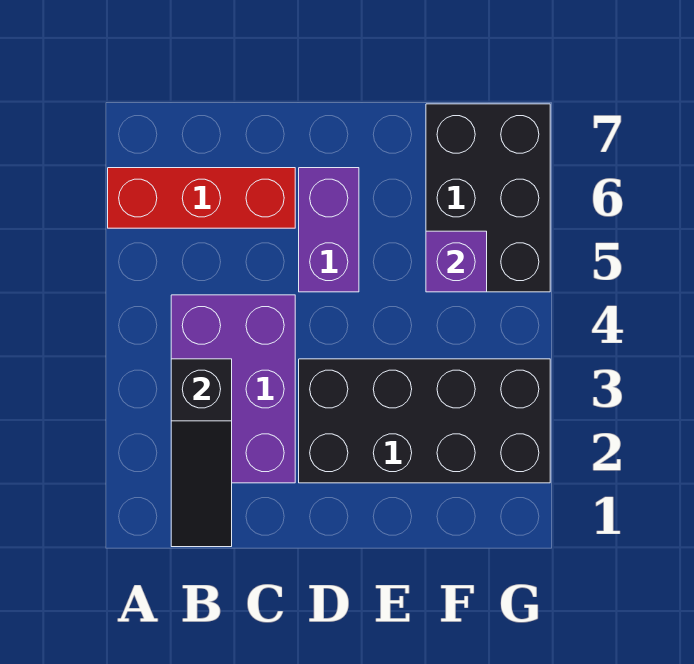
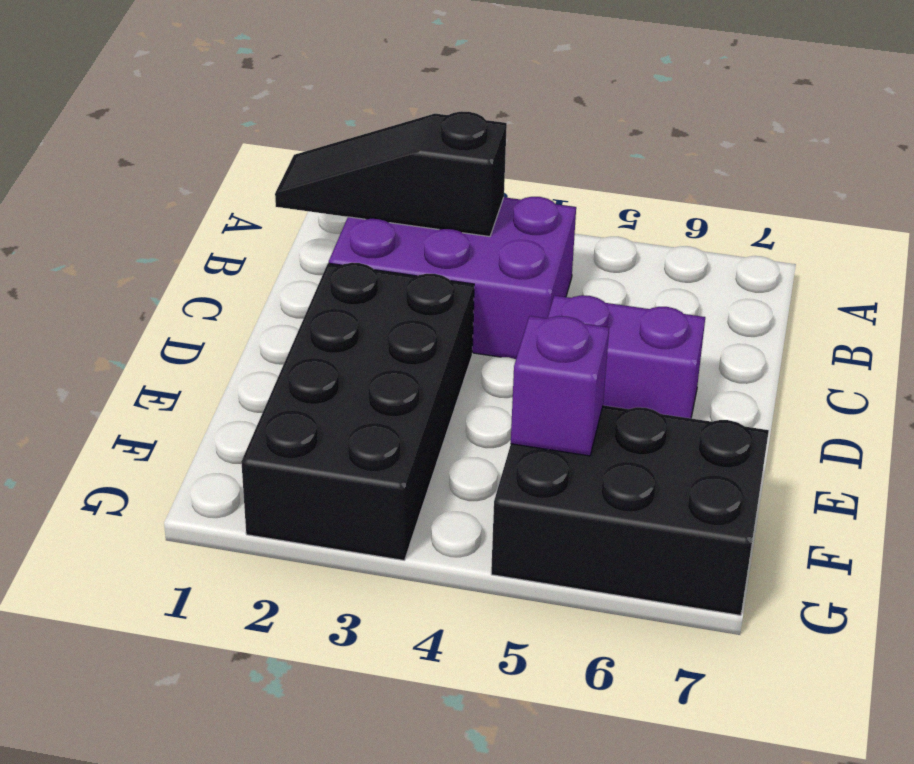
red brick A6:C6 level 1 -> none

